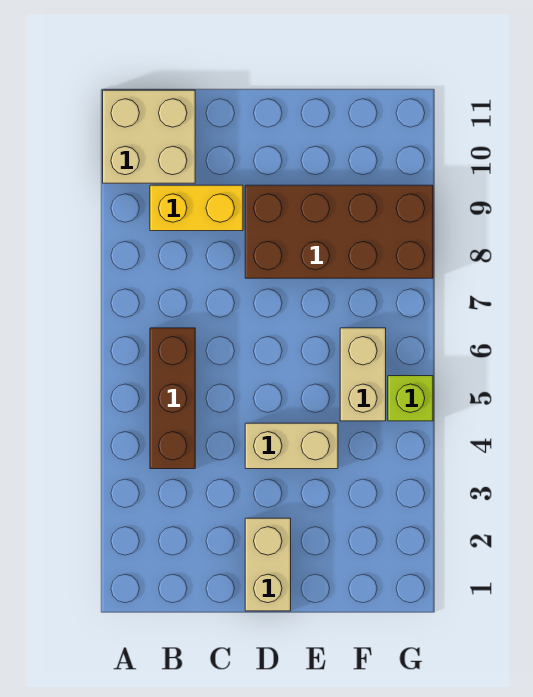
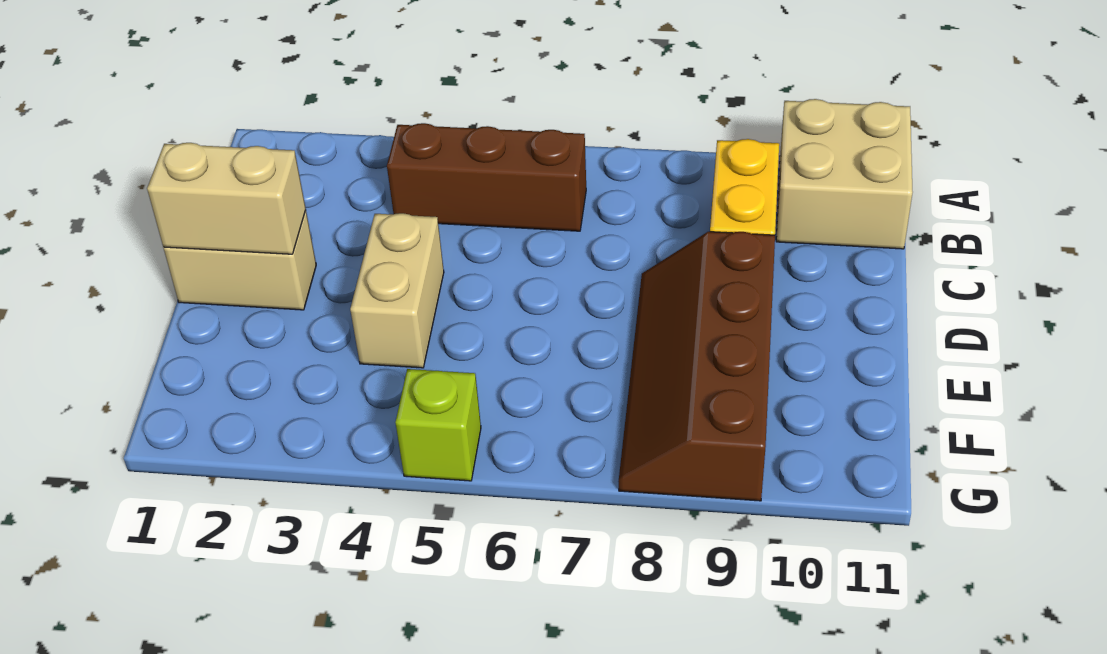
brown brick D8:G9 level 1 -> brown slope D8:G9 level 1 top 9
tan brick F5:F6 level 1 -> tan brick D1:D2 level 2

